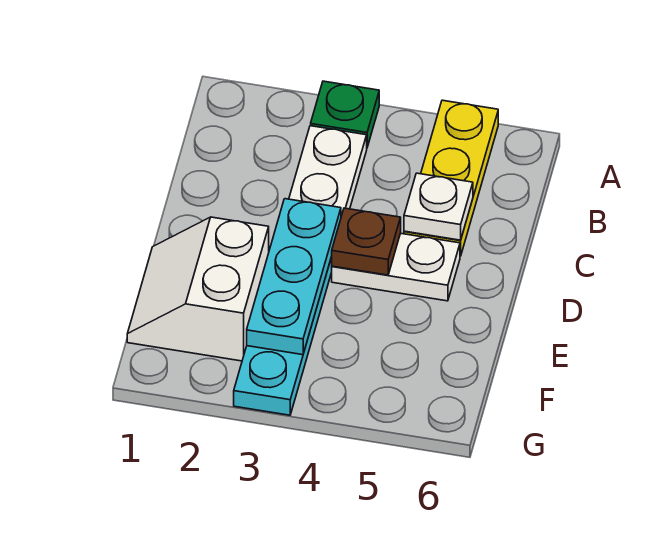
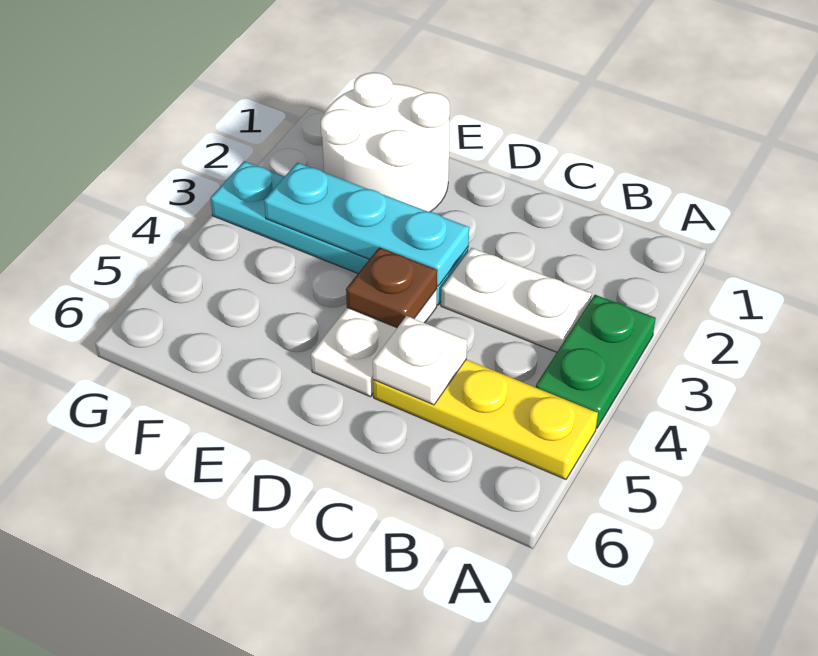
green plate A3 level 1 -> green plate A3:A4 level 1
white slope E1:F2 level 1 top 2 -> white round brick E1:F2 level 1

